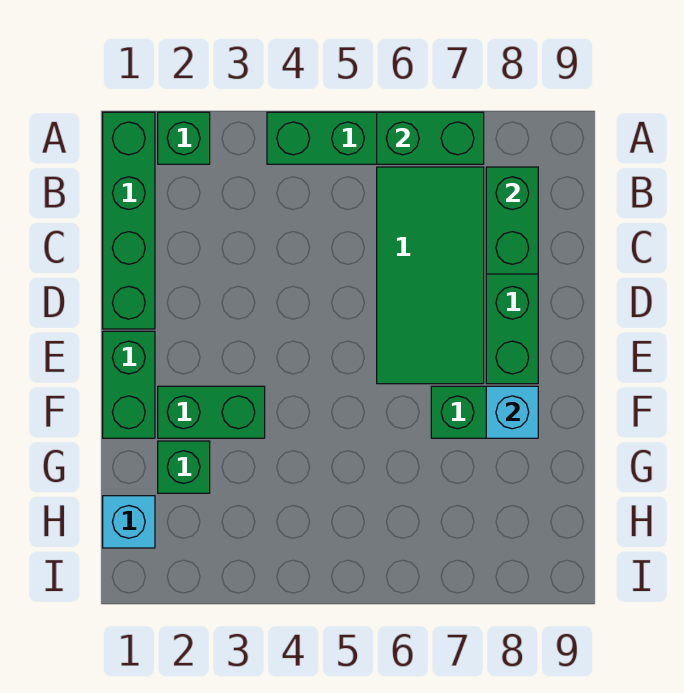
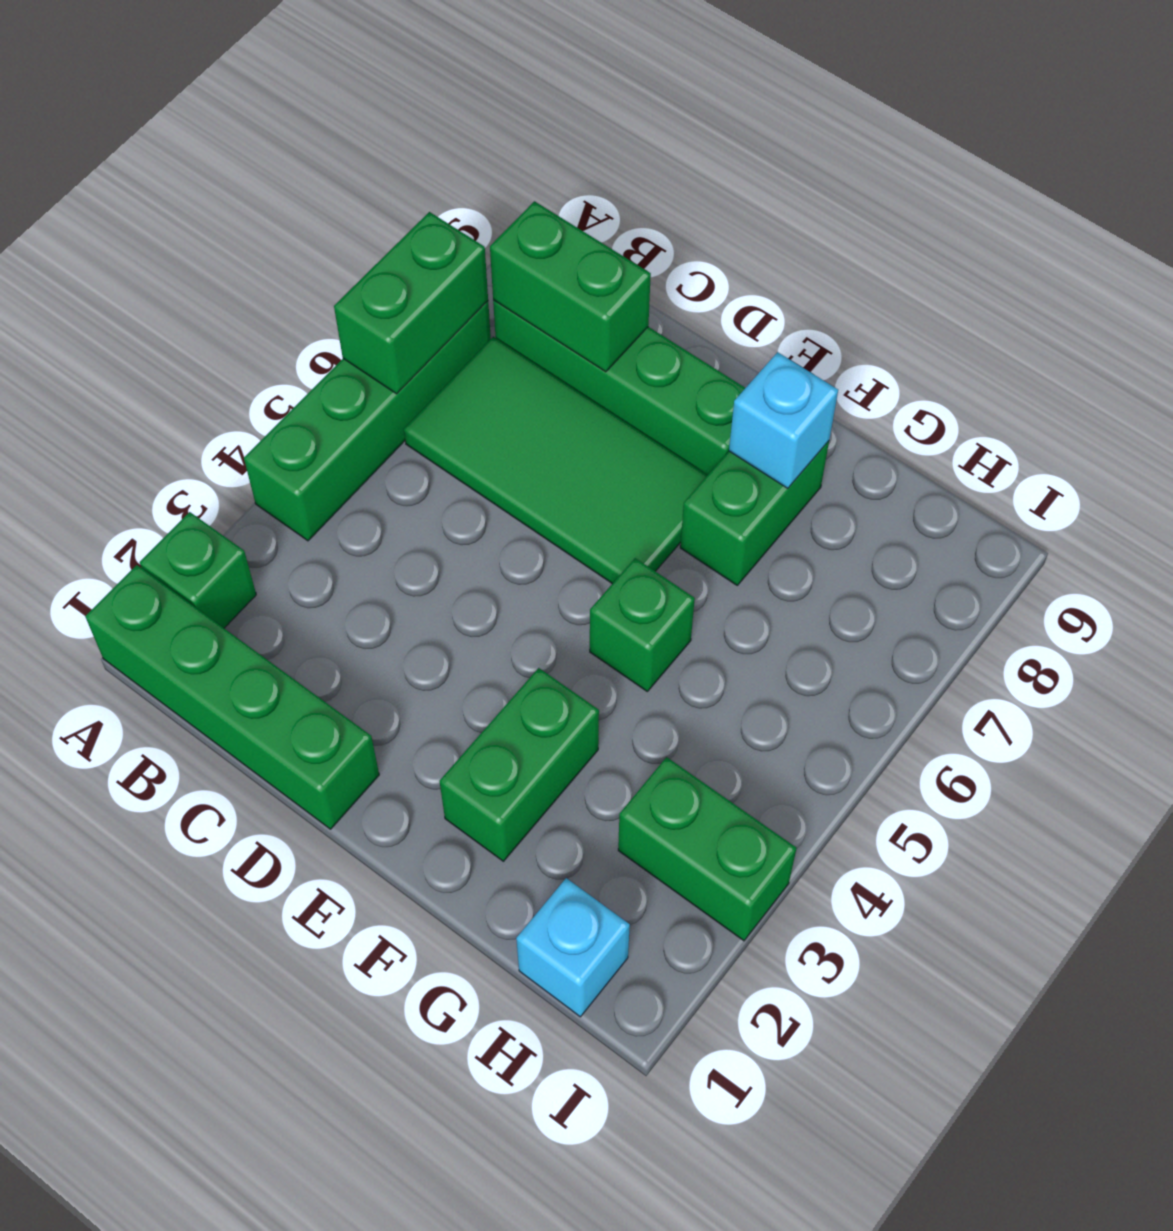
green brick E1:F1 level 1 -> green brick H3:I3 level 1
green brick G2 level 1 -> green brick F5 level 1

